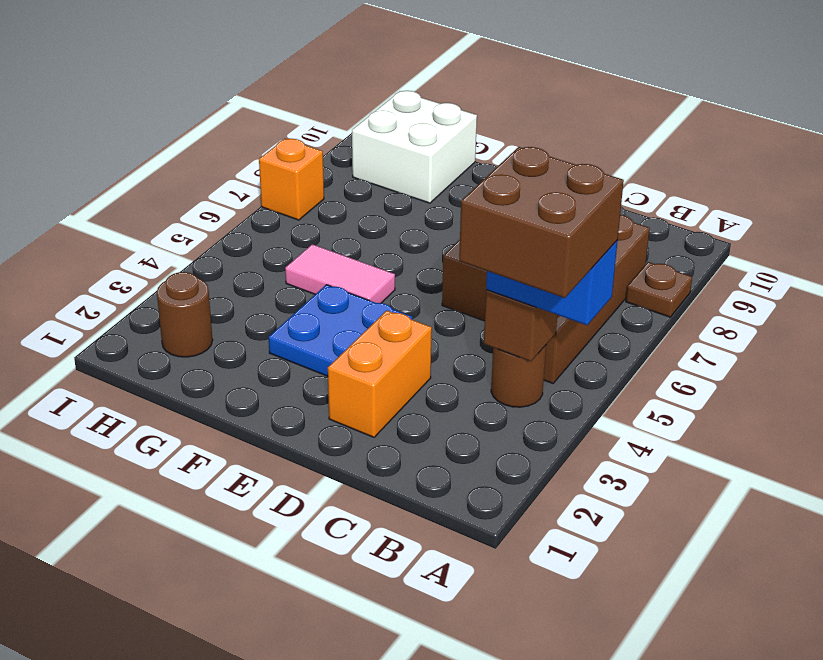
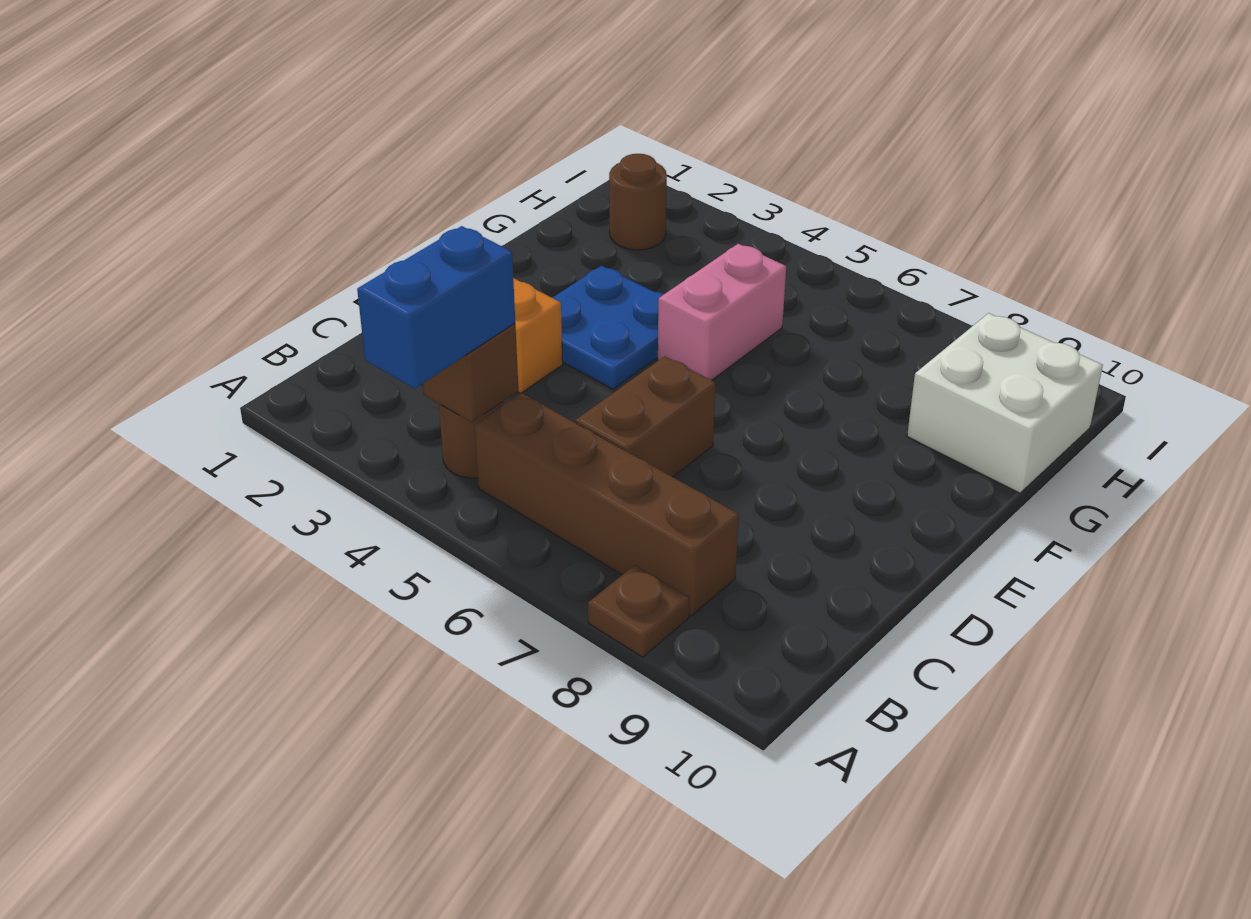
brown brick A3:B4 level 4 -> none
pink tile F5:G5 level 1 -> pink brick F5:G5 level 1
orange brick I7 level 1 -> none

